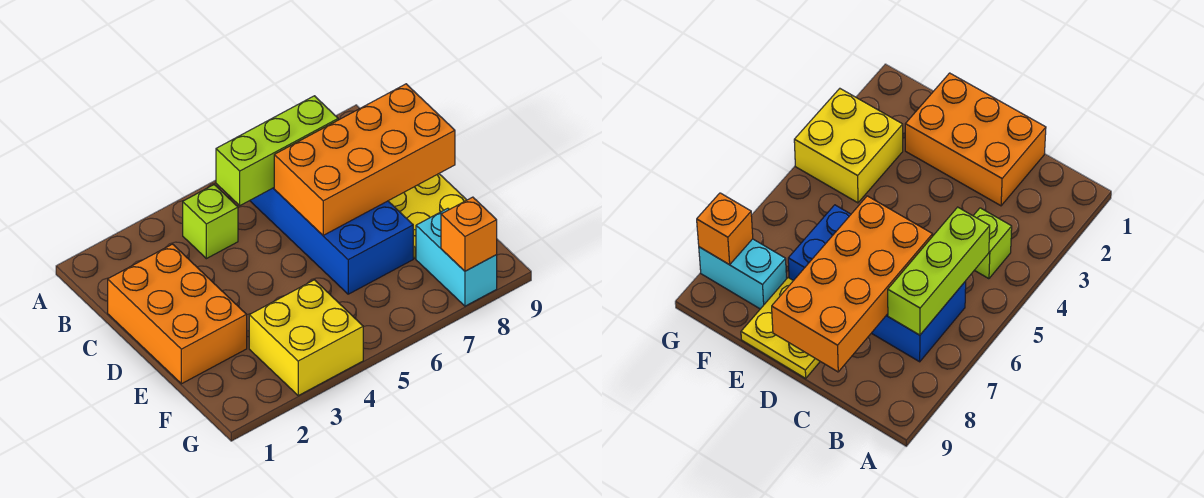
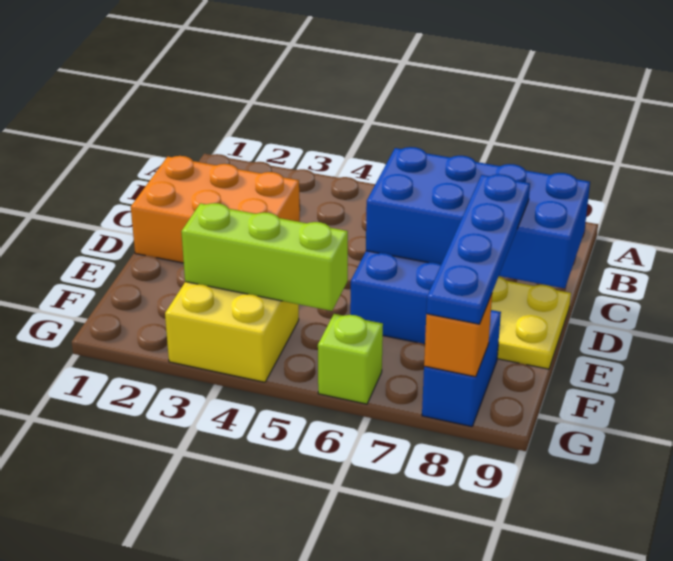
lime brick B4 level 1 -> lime brick G6 level 1
lime brick B5:B7 level 2 -> lime brick F3:F5 level 2
orange brick C1:E2 level 1 -> orange brick C1:D3 level 1
orange brick C6:D9 level 2 -> blue brick C6:D9 level 2
none -> blue plate D8:G8 level 3
cyan brick F8:G8 level 1 -> blue brick F8:G8 level 1

